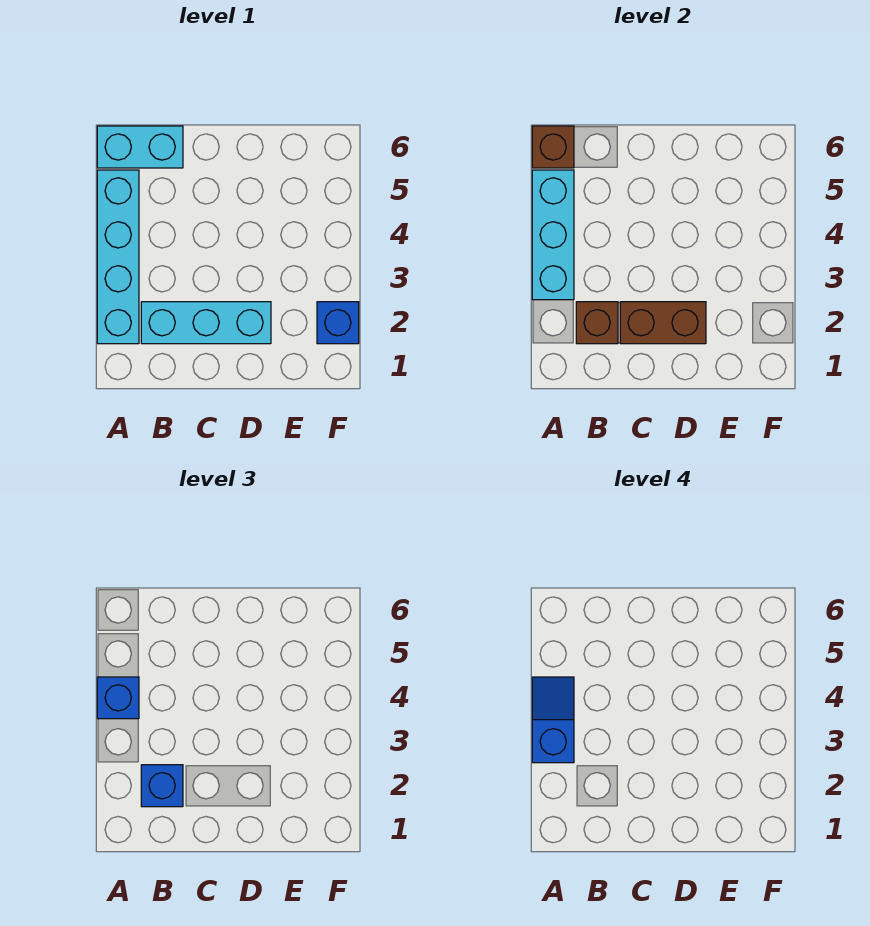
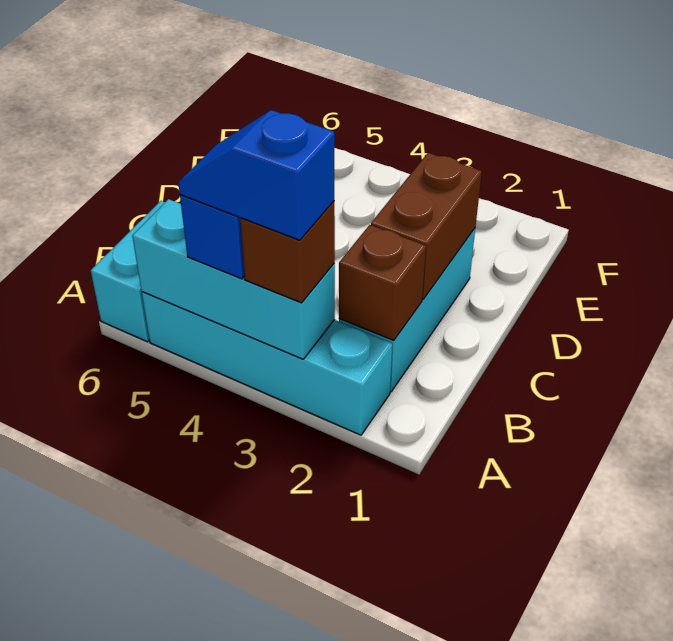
brown brick A6 level 2 -> brown brick A3 level 3
blue brick B2 level 3 -> none
blue brick F2 level 1 -> none

